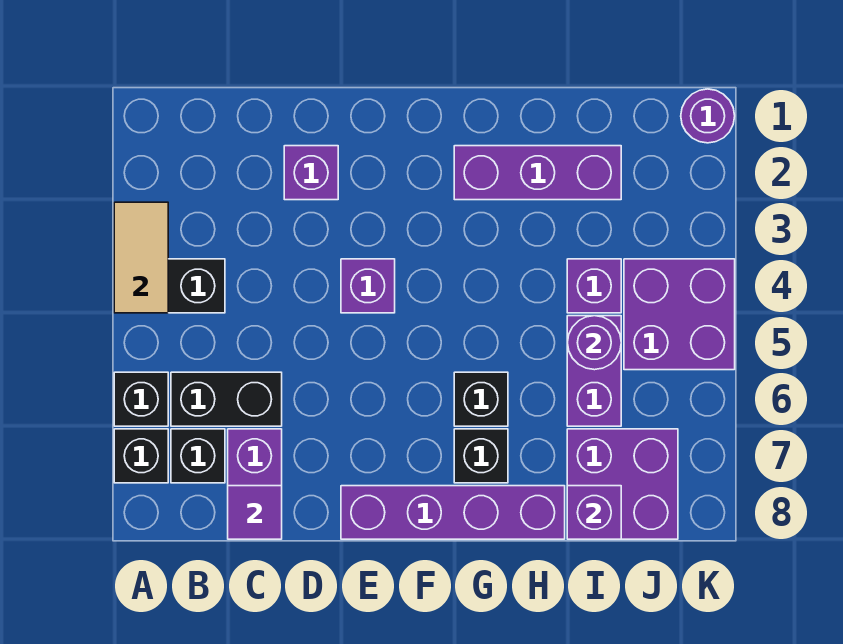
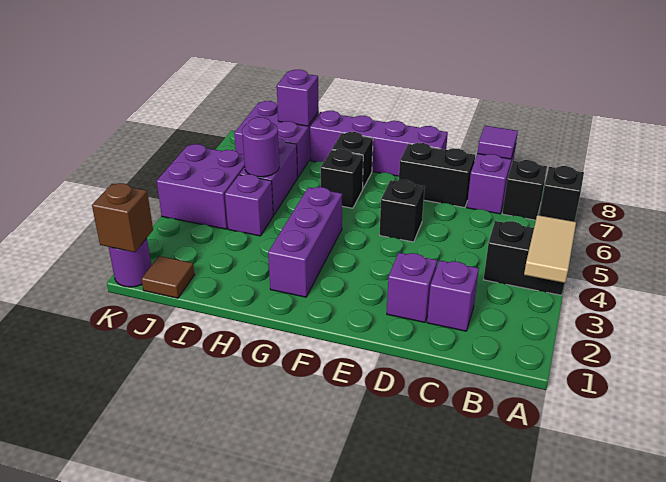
black brick A6 level 1 -> black brick E5 level 1
black brick B6:C6 level 1 -> black brick D7:E7 level 1
purple brick E4 level 1 -> purple brick C2 level 1
purple brick G2:I2 level 1 -> purple brick G2:G4 level 1
none -> brown tile J1 level 1
none -> brown brick K1 level 2

